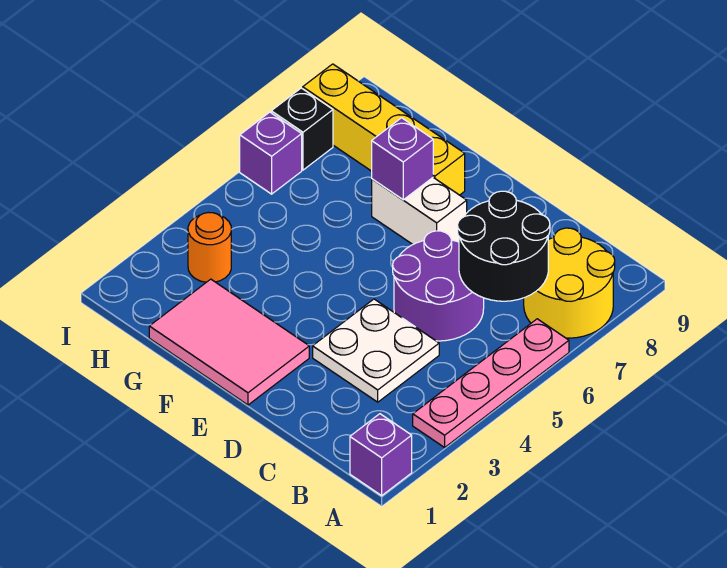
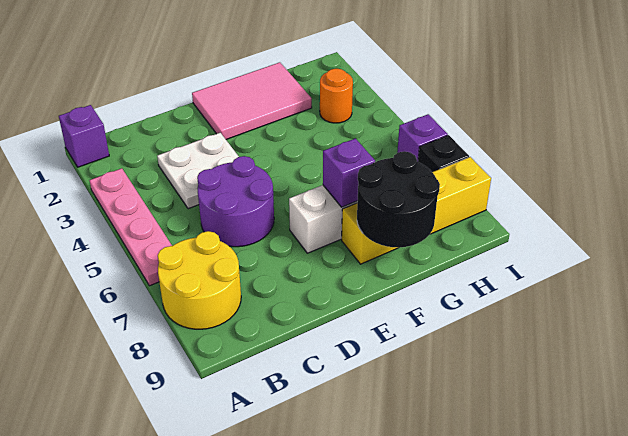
black round brick B6:C7 level 2 -> black round brick F8:G9 level 2

